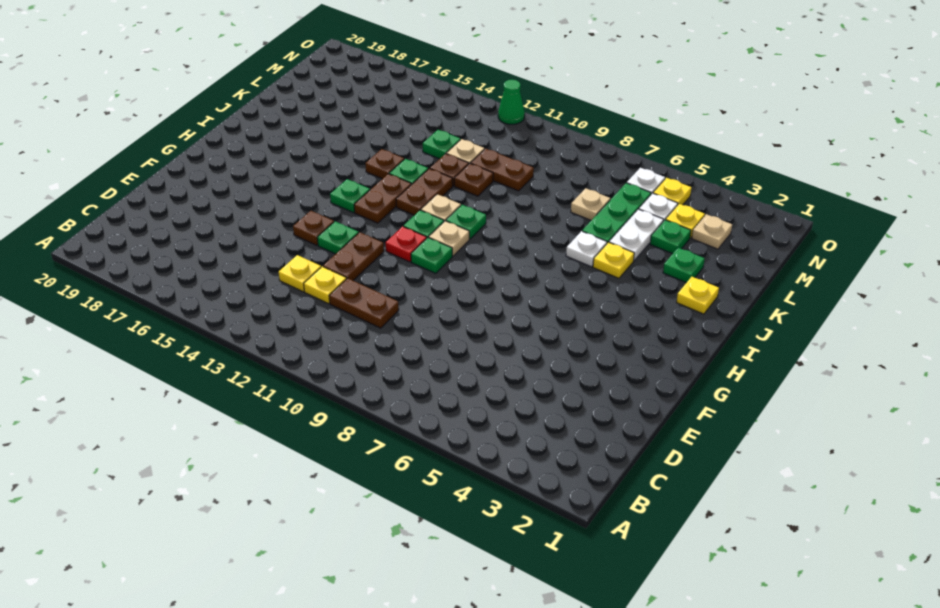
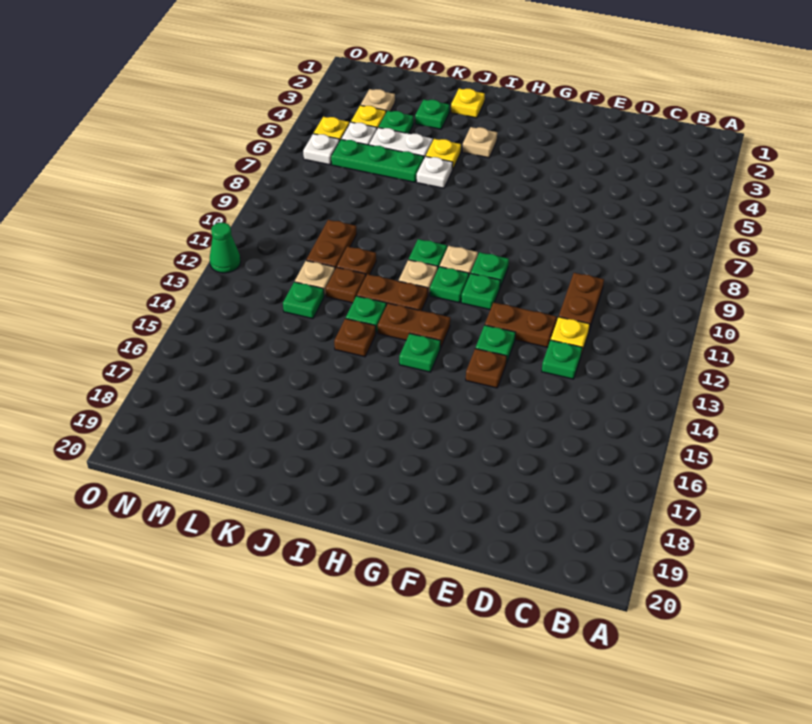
yellow plate D13 level 1 -> green plate D13 level 1
red plate G11 level 1 -> green plate G11 level 1
tan plate L7 level 1 -> tan plate I4 level 1

